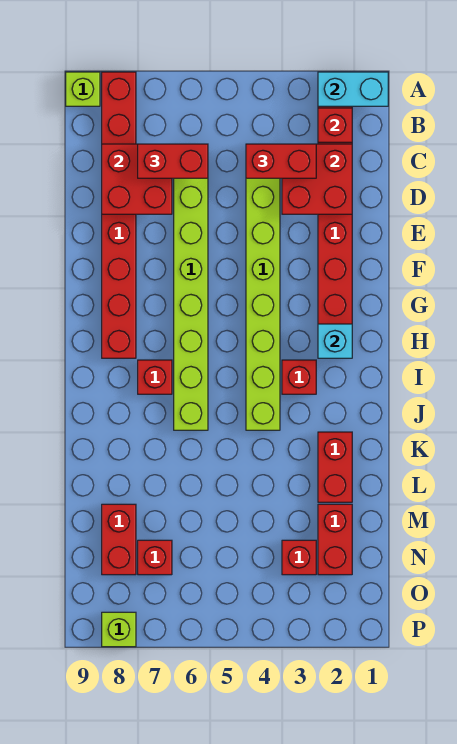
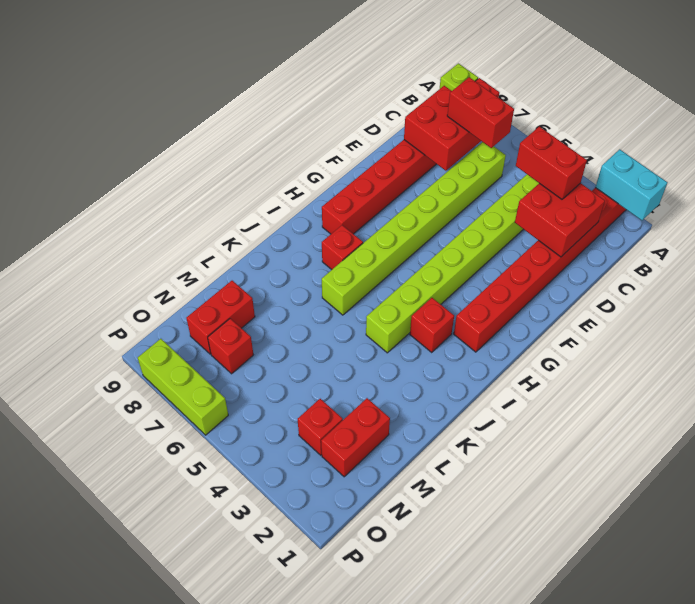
red brick B2 level 2 -> none
cyan brick H2 level 2 -> none
red brick K2:L2 level 1 -> none
lime brick P8 level 1 -> lime brick P6:P8 level 1

